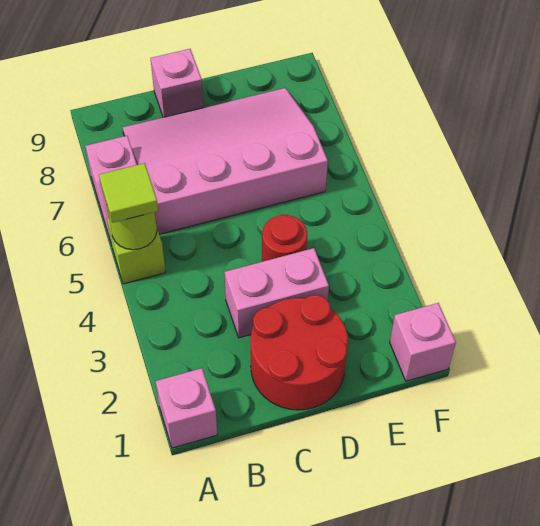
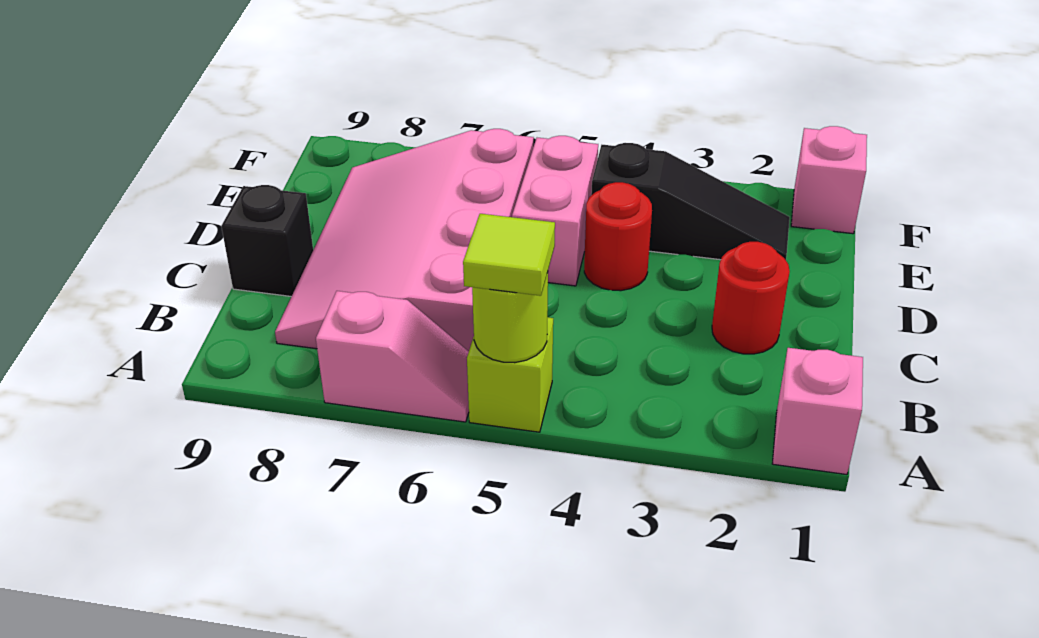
red round brick C1:D2 level 1 -> red round brick C2 level 1
pink brick C3:D3 level 1 -> pink brick D5:E5 level 1
pink brick C9 level 1 -> black brick C9 level 1
none -> black slope E2:E4 level 1 top 4

